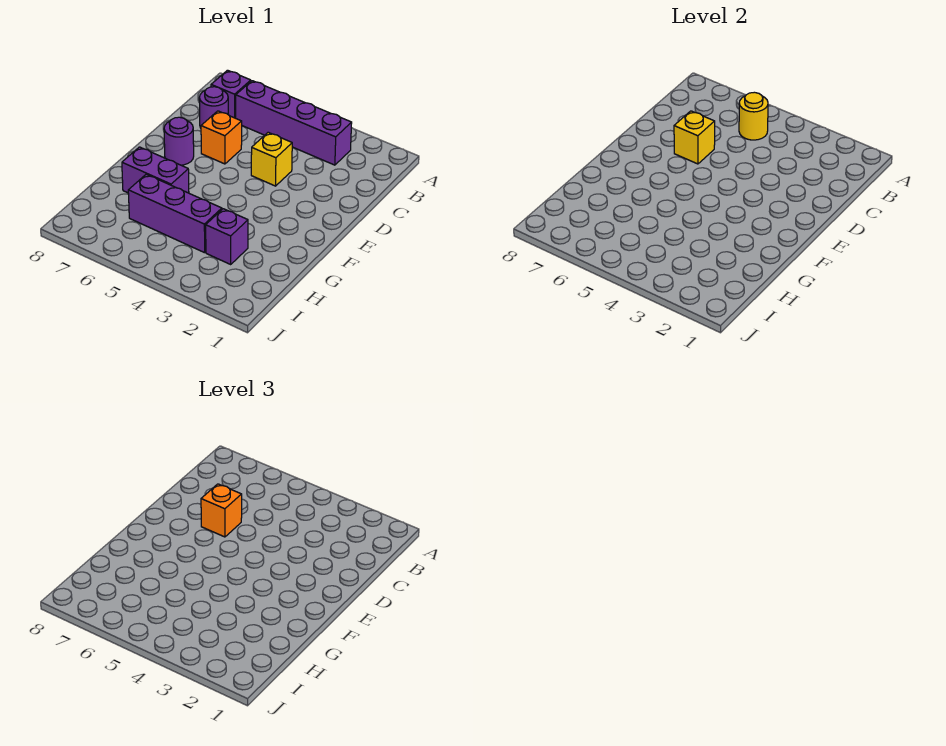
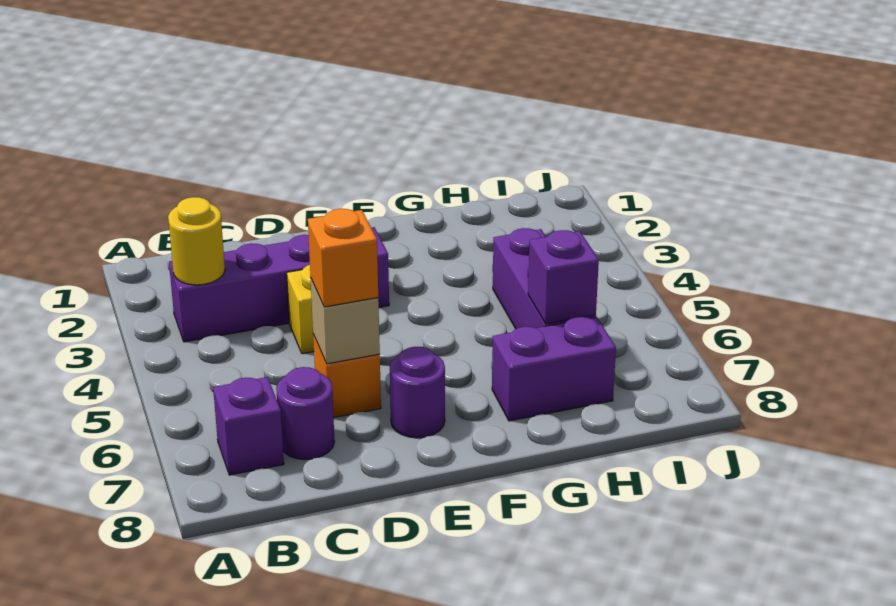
purple brick B3:B6 level 1 -> purple brick B3:E3 level 1
yellow round brick B5 level 2 -> yellow round brick B3 level 2
yellow brick D6 level 2 -> tan brick D6 level 2
purple brick G6:G7 level 1 -> purple brick G7:H7 level 1
purple brick H3 level 1 -> purple brick H6 level 2

